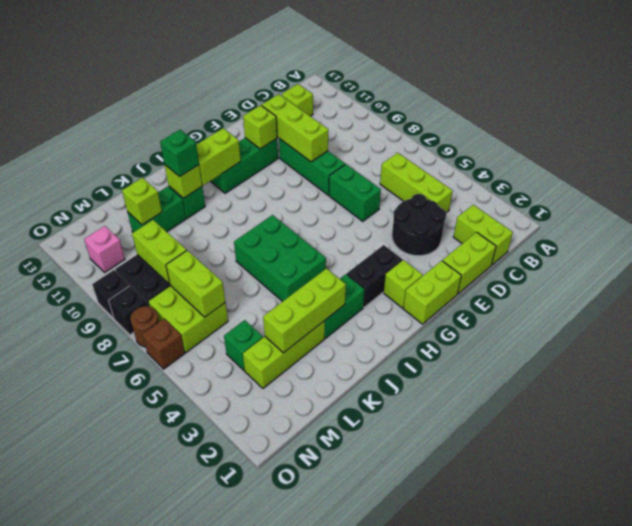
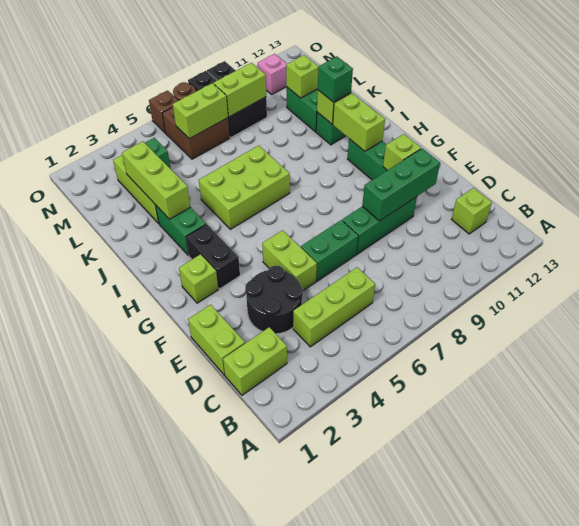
lime brick E9:E11 level 2 -> green brick E9:E11 level 2
lime brick F1:G1 level 1 -> lime brick E5:F5 level 1
green brick I5:J7 level 1 -> lime brick I5:J7 level 1
lime brick M6:N7 level 1 -> brown brick M6:N7 level 1

